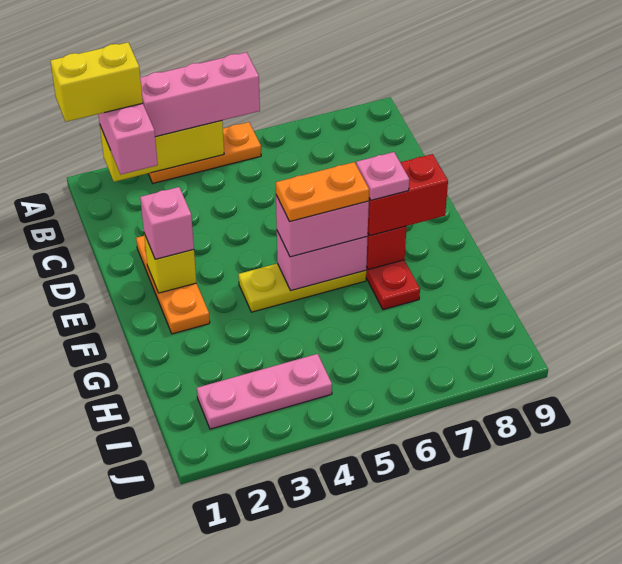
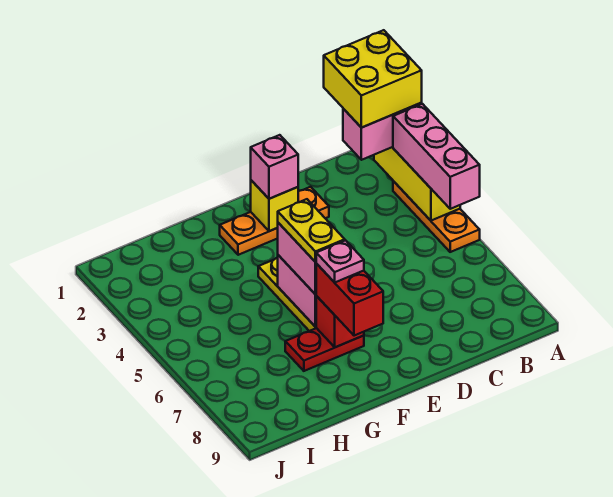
yellow brick A1:A2 level 4 -> yellow brick A1:B2 level 4
orange plate F5:F6 level 4 -> yellow plate F5:F6 level 4
pink plate I2:I4 level 1 -> none

